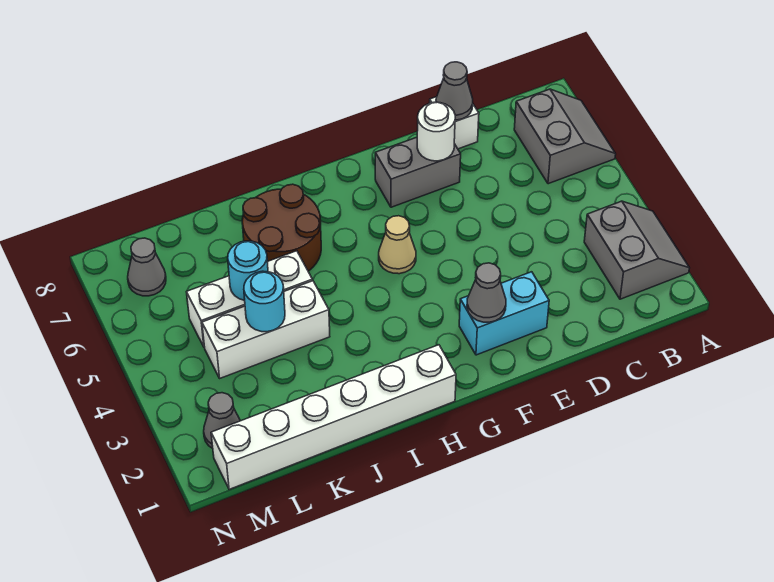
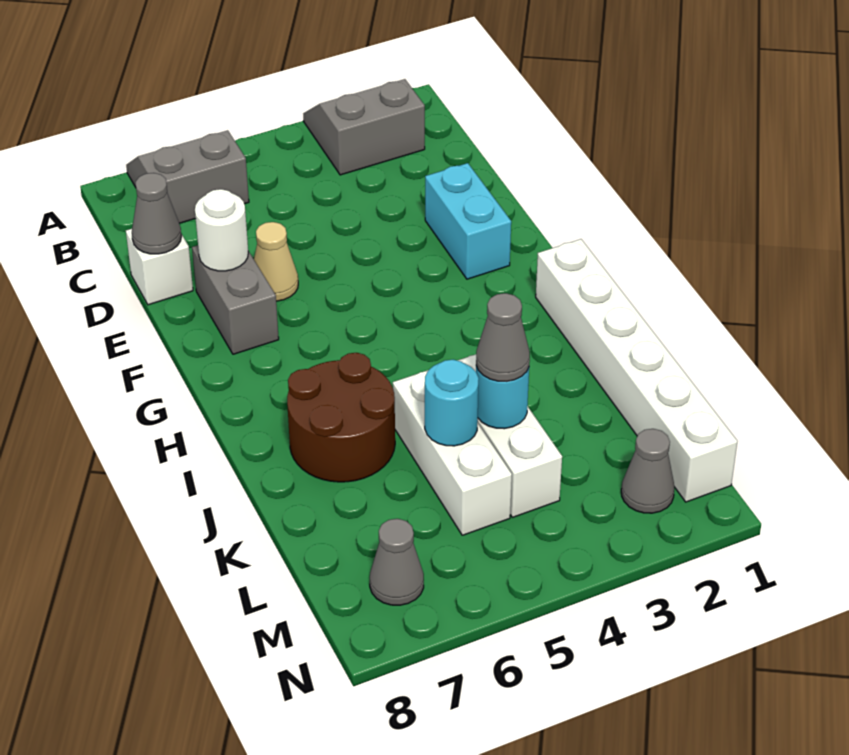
grey cone F2 level 2 -> grey cone K4 level 3
tan cone G5 level 1 -> tan cone E6 level 1

